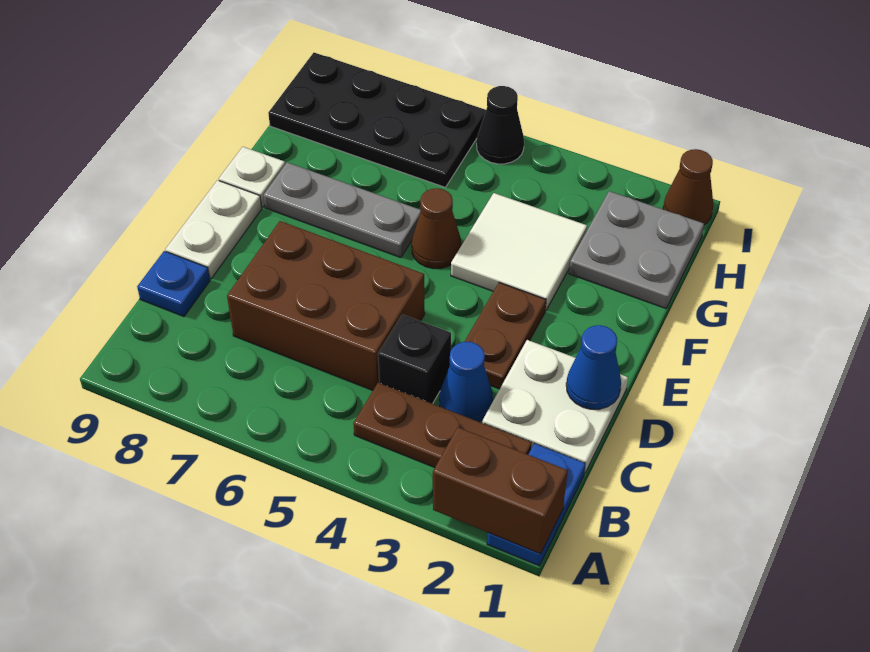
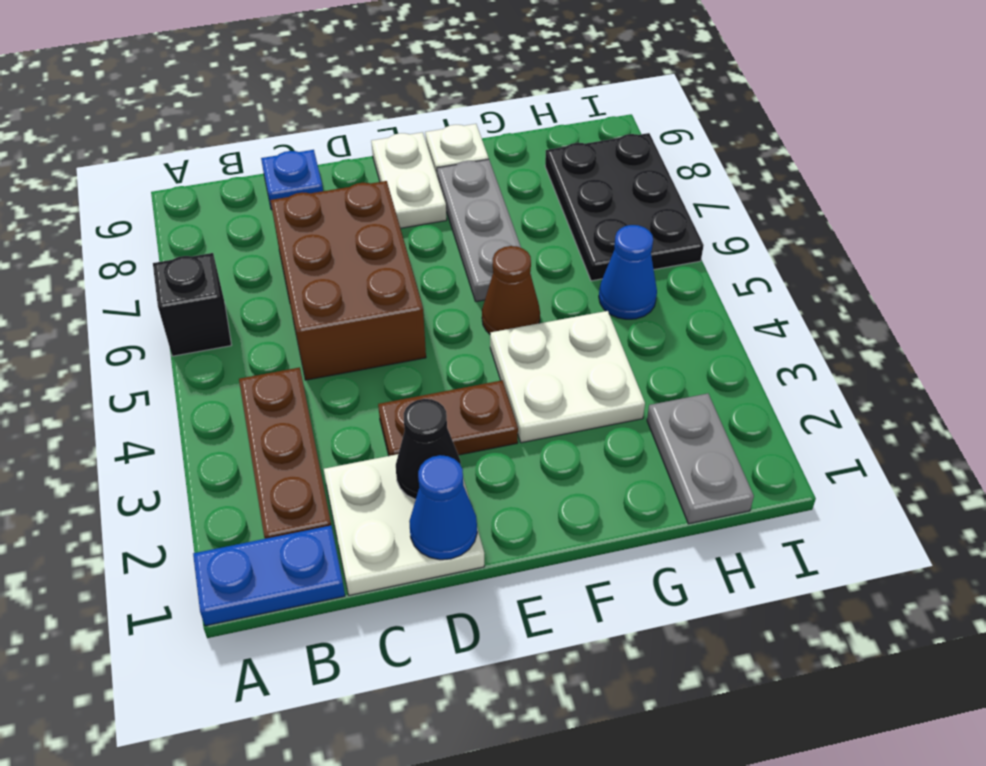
brown brick A1:A2 level 2 -> none
blue cone C3 level 1 -> blue cone H5 level 1
black brick C4 level 1 -> black brick A6 level 1
white plate D9:E9 level 1 -> white plate E8:E9 level 1
white tile F3:G4 level 1 -> white plate F3:G4 level 1
grey plate G1:H2 level 1 -> grey plate H1:H2 level 1
black plate H6:I9 level 1 -> black plate H6:I8 level 1
brown cone I1 level 1 -> none
black cone I5 level 1 -> black cone D2 level 2

